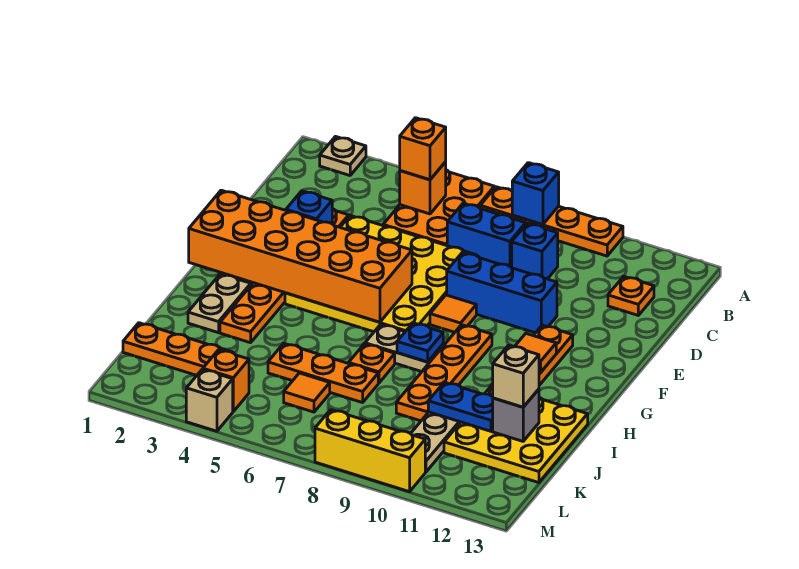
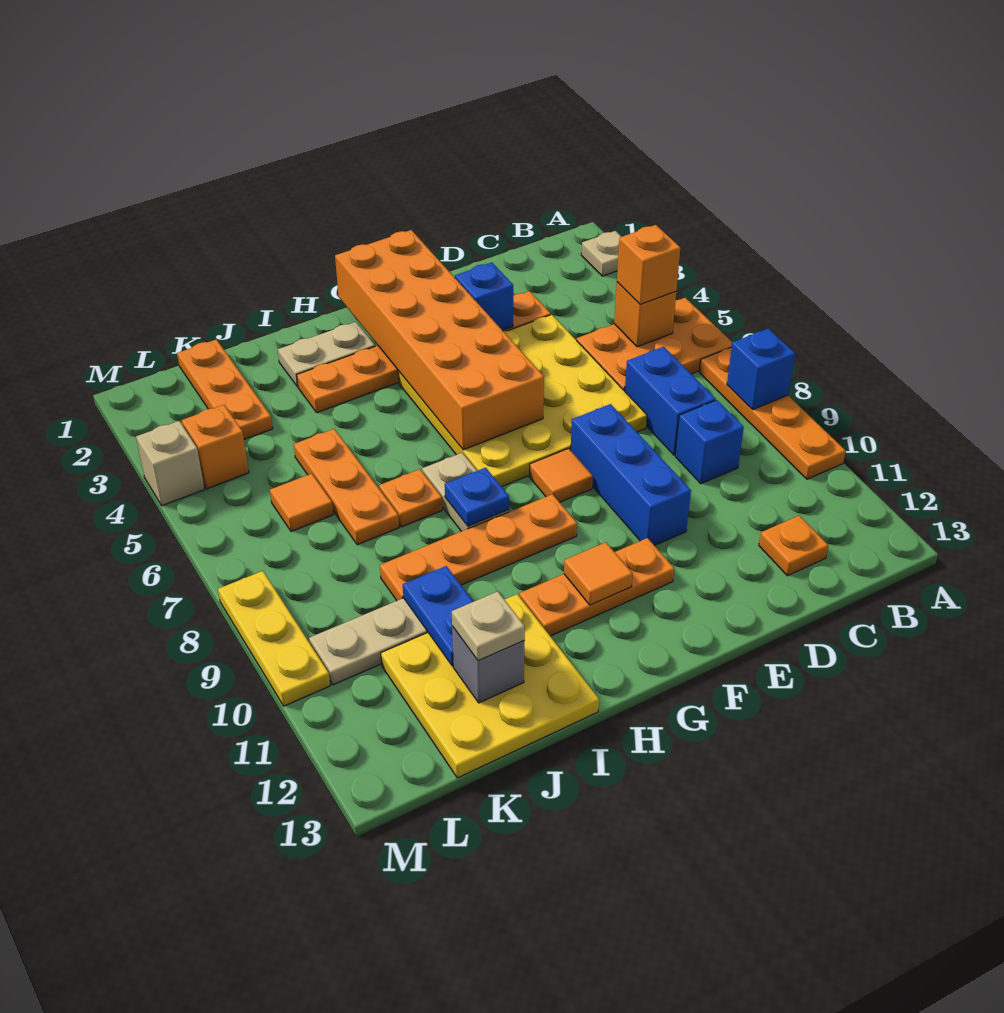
tan brick J12 level 3 -> tan plate J12 level 3
yellow brick M8:M10 level 1 -> yellow plate M8:M10 level 1

